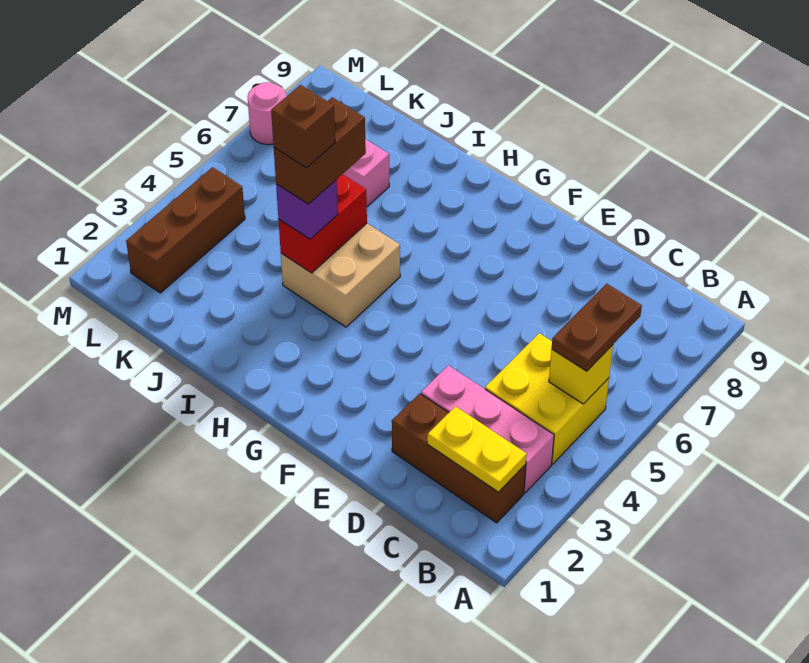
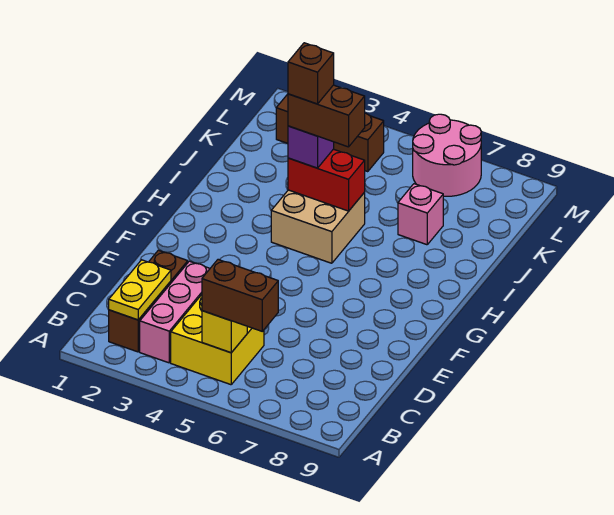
brown plate B5:B6 level 3 -> brown brick B5:B6 level 3
pink round brick M7 level 1 -> pink round brick L6:M7 level 1

